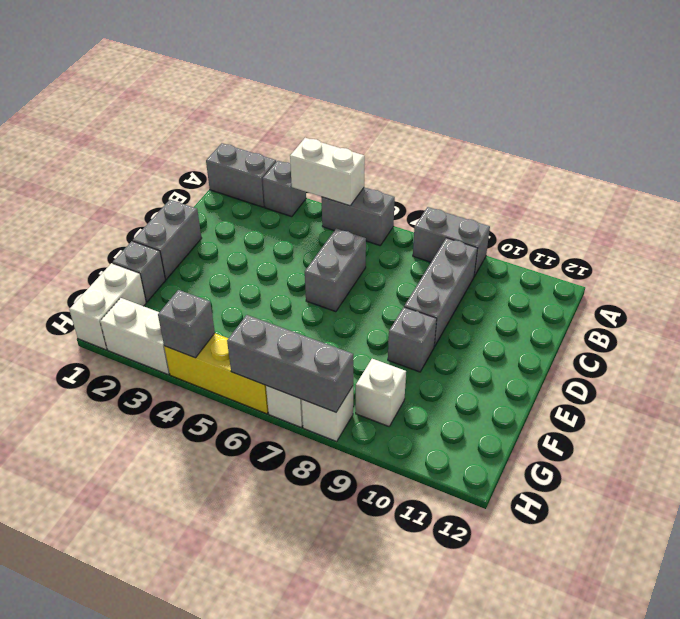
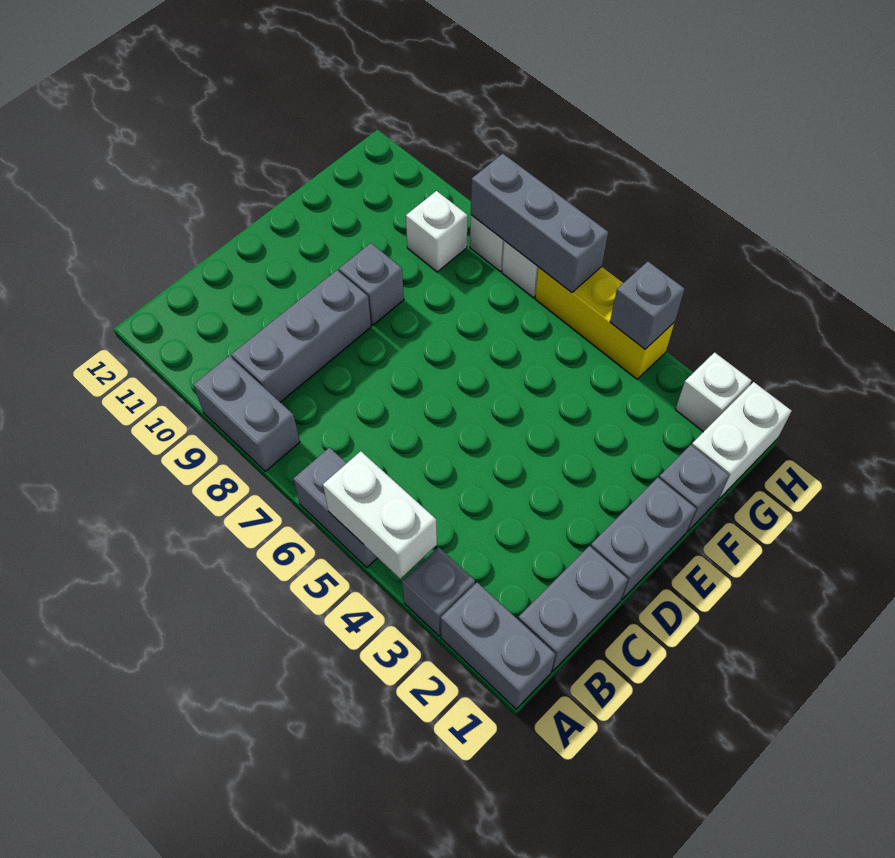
grey brick C6:D6 level 1 -> grey brick B1:C1 level 1
white brick H2:H3 level 1 -> white brick H2 level 1

